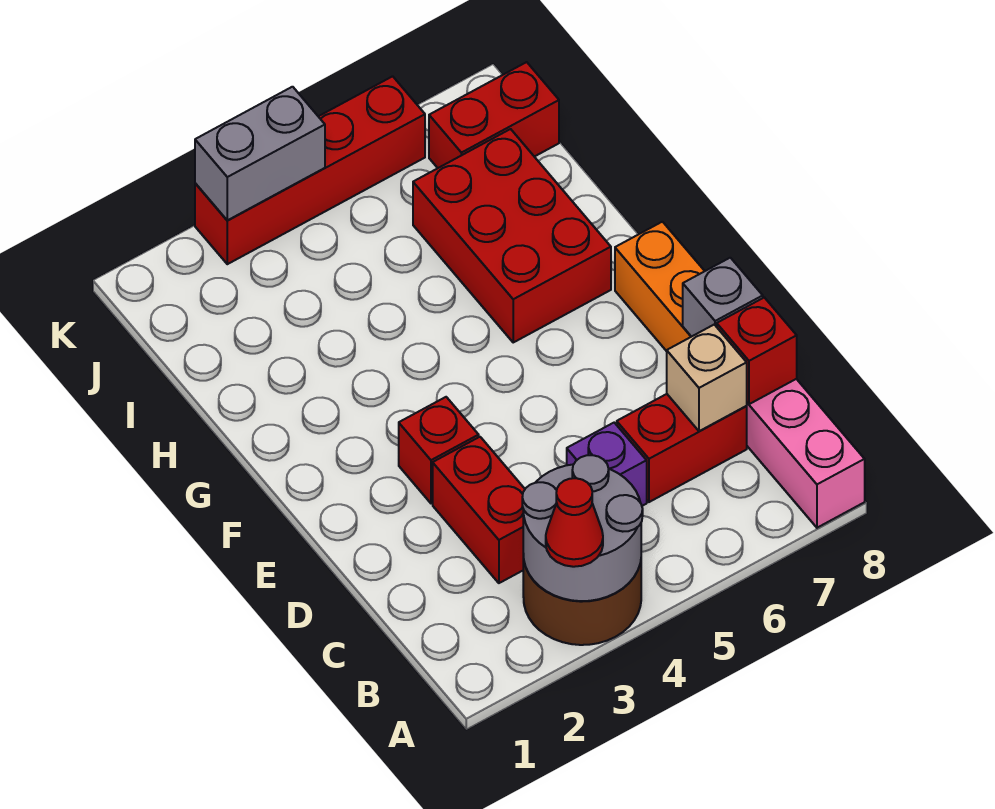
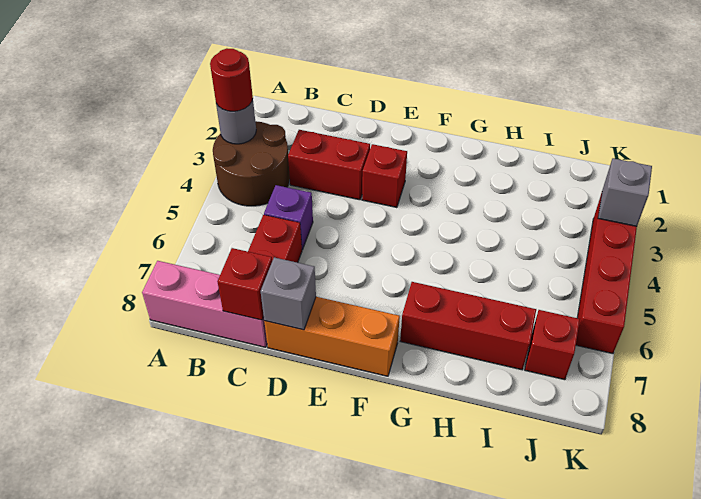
grey round brick A3:B4 level 2 -> grey round brick A3 level 2
red cone A3 level 3 -> red round brick A3 level 3
tan brick C7 level 2 -> none
red brick G6:I7 level 1 -> red brick G7:I7 level 1
red brick J7:J8 level 1 -> red brick J7 level 1
grey brick K3:K4 level 2 -> grey brick K3 level 2

